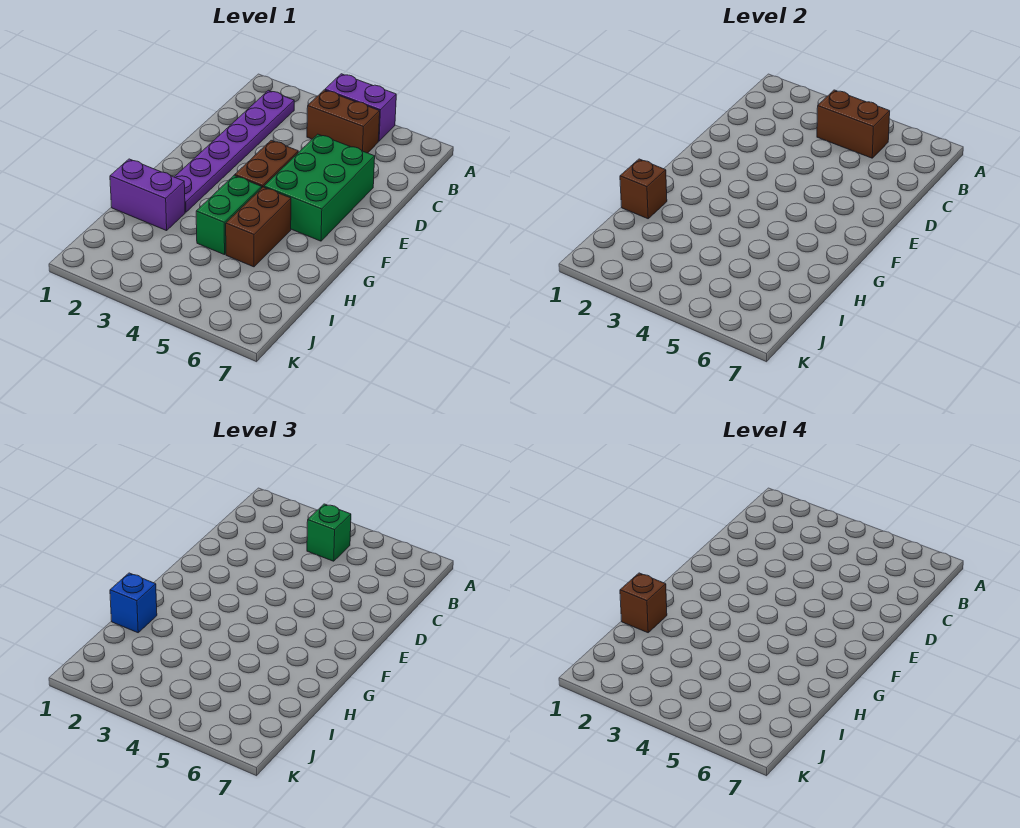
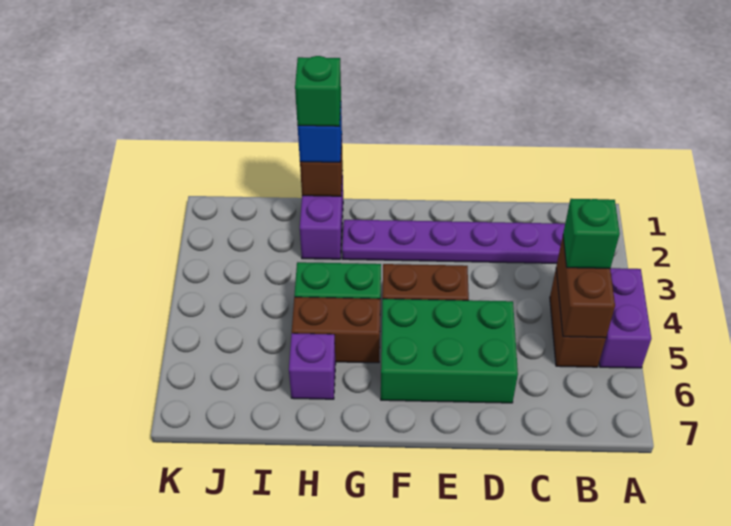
brown brick H1 level 4 -> green brick H1 level 4
none -> purple brick H6 level 1

